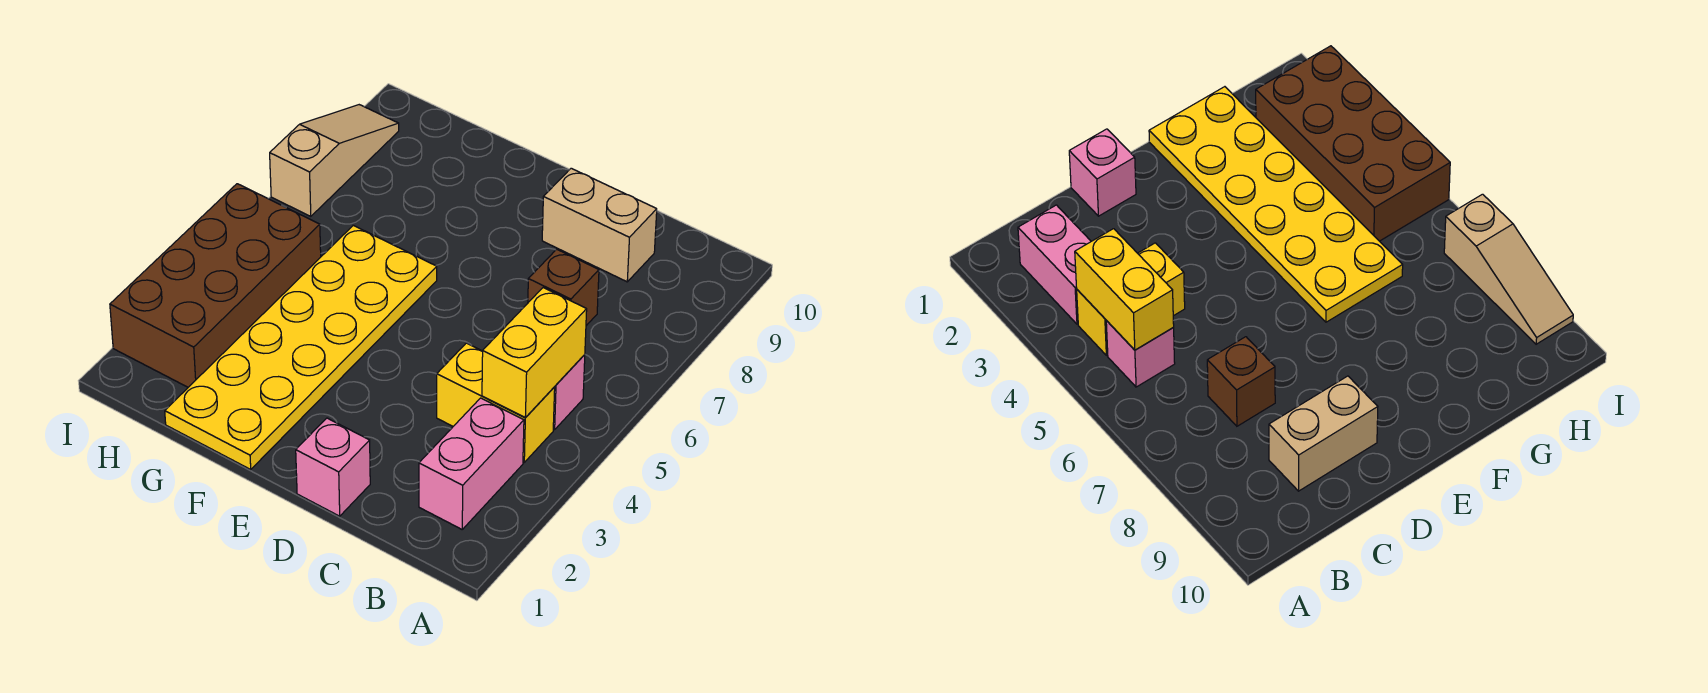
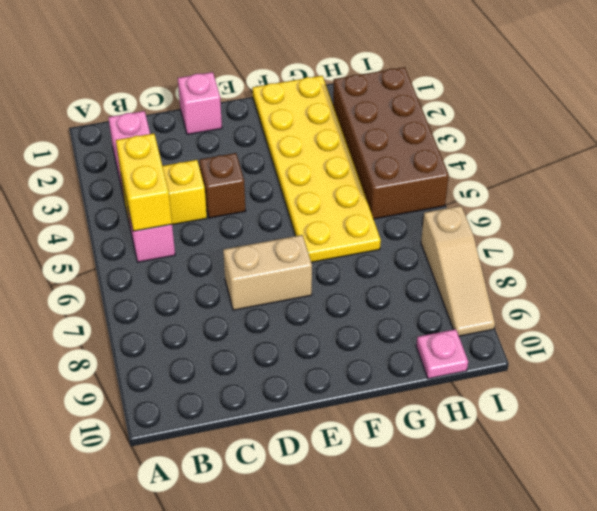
brown brick C7 level 1 -> brown brick D4 level 1
tan brick C9:D9 level 1 -> tan brick D7:E7 level 1
none -> pink plate H10 level 1

